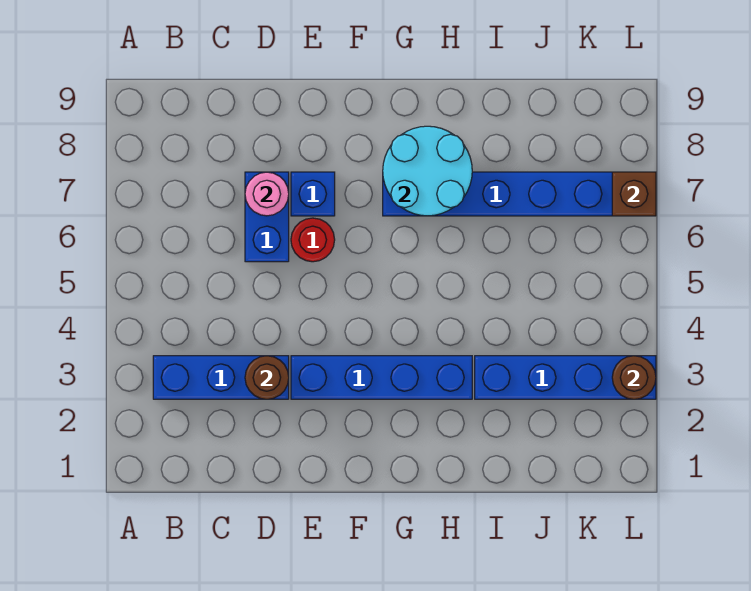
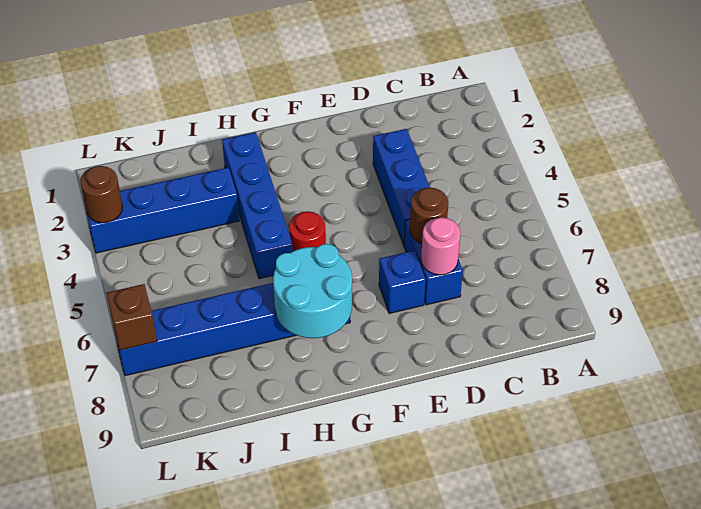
blue brick B3:D3 level 1 -> blue brick D3:D5 level 1
brown round brick D3 level 2 -> brown round brick D6 level 2
blue brick E3:H3 level 1 -> blue brick H2:H5 level 1
red round brick E6 level 1 -> red round brick G5 level 1

